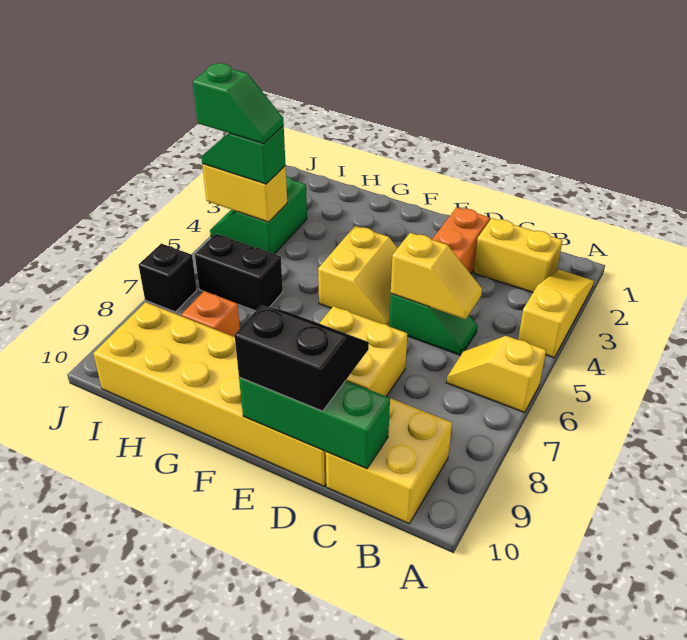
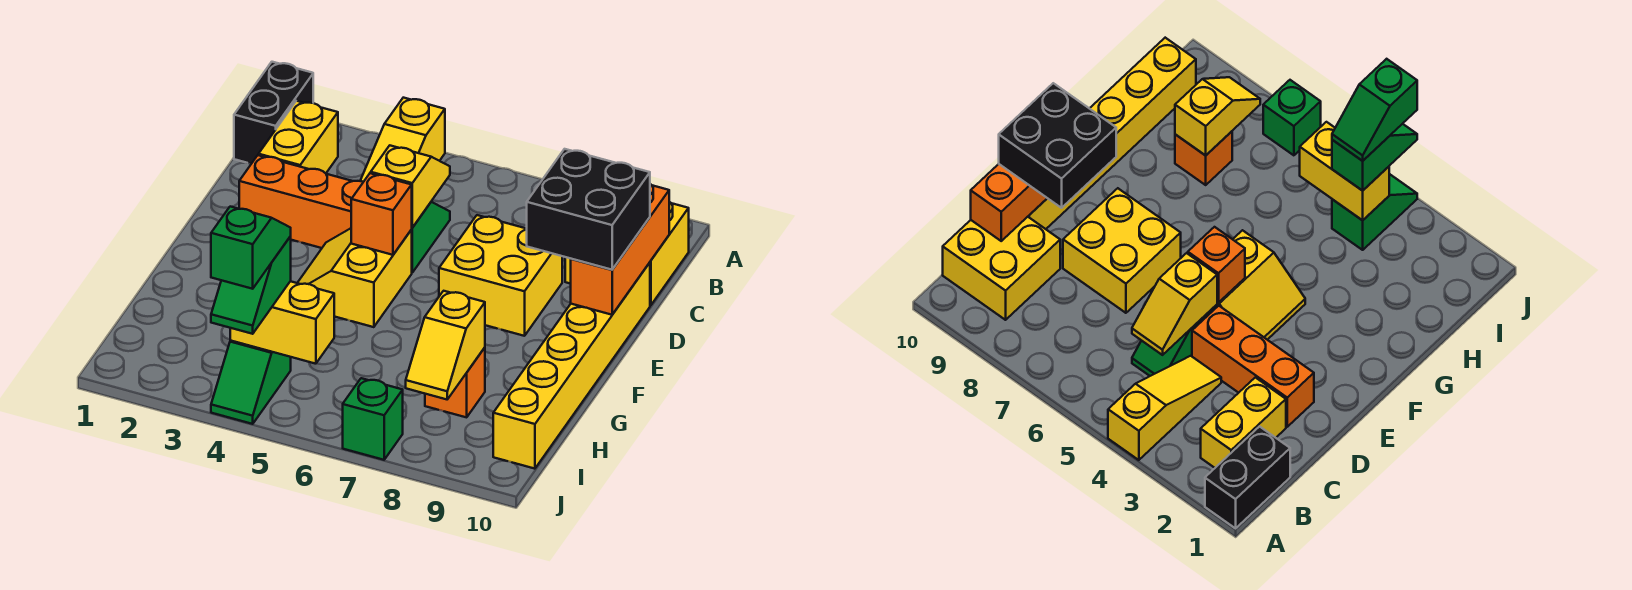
yellow slope A2:A4 level 1 top 4 -> yellow slope A4:C4 level 1 top A
yellow slope A6:B6 level 1 top A -> yellow slope H8:I8 level 2 top H
green brick C10:E10 level 2 -> orange brick C10:E10 level 2
yellow brick D9:I10 level 1 -> yellow brick D10:I10 level 1
black slope D9:E10 level 3 top 10 -> black brick D9:E10 level 3
yellow slope E4:F5 level 1 top F -> yellow slope E4:F5 level 1 top 5
none -> orange brick E5 level 2
black brick H6:I6 level 1 -> black brick A1:B1 level 1
green slope I3:J4 level 1 top I -> green slope I4:J4 level 1 top I
yellow brick I4:J4 level 2 -> yellow brick I4:I5 level 2
black brick J7 level 1 -> green brick J7 level 1

